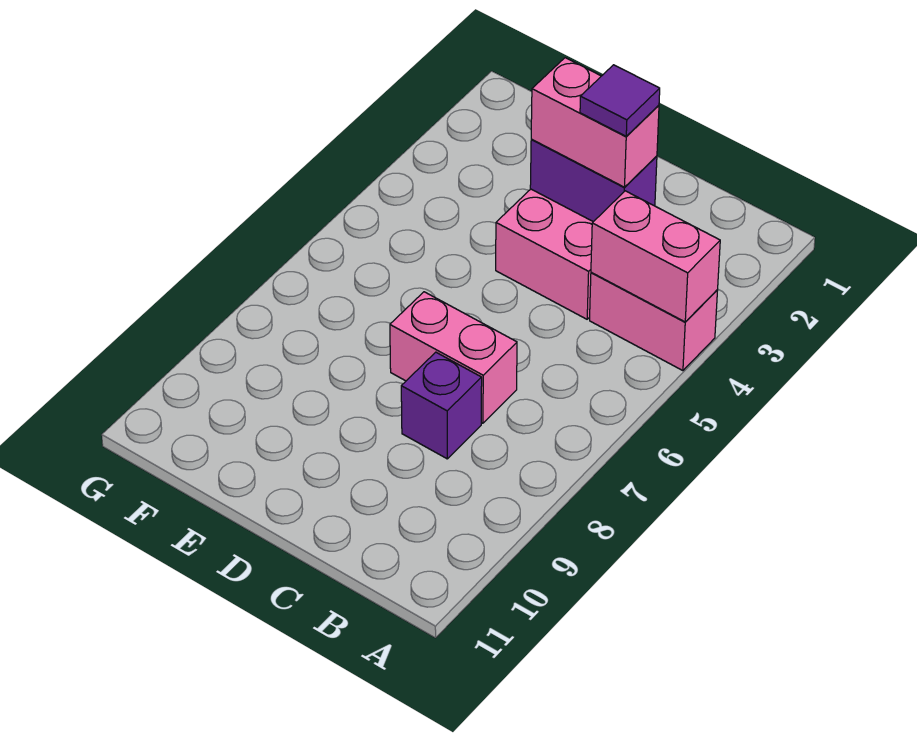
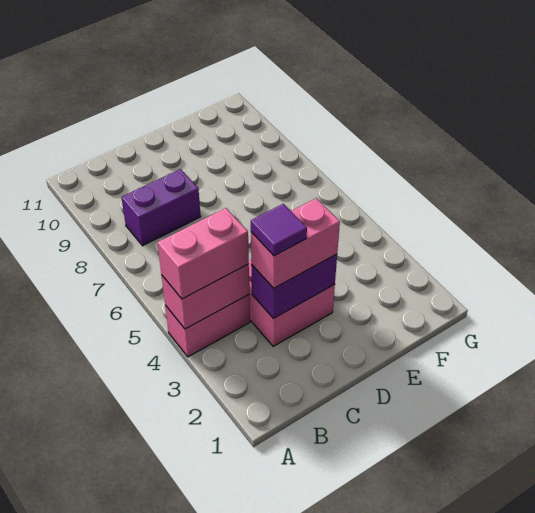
pink brick C7:D7 level 1 -> pink brick A4:B4 level 3
purple brick C8 level 1 -> purple brick B8:C8 level 1

